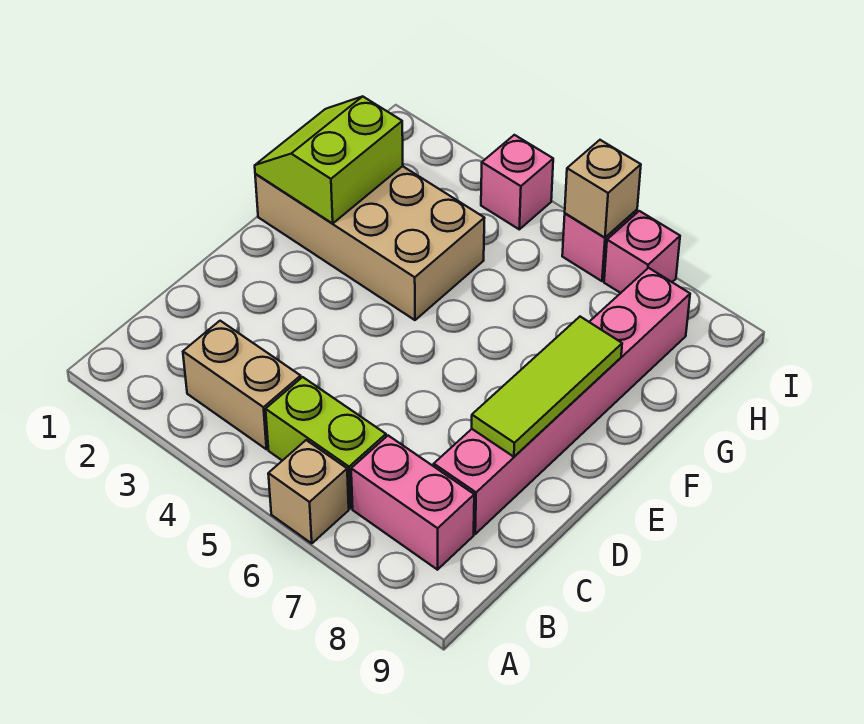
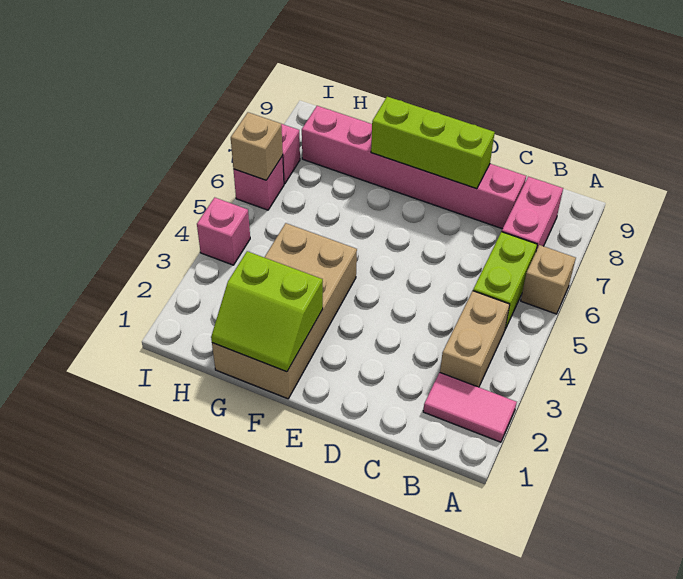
none -> pink tile A2:B2 level 1
lime tile D8:F8 level 2 -> lime brick D8:F8 level 2

